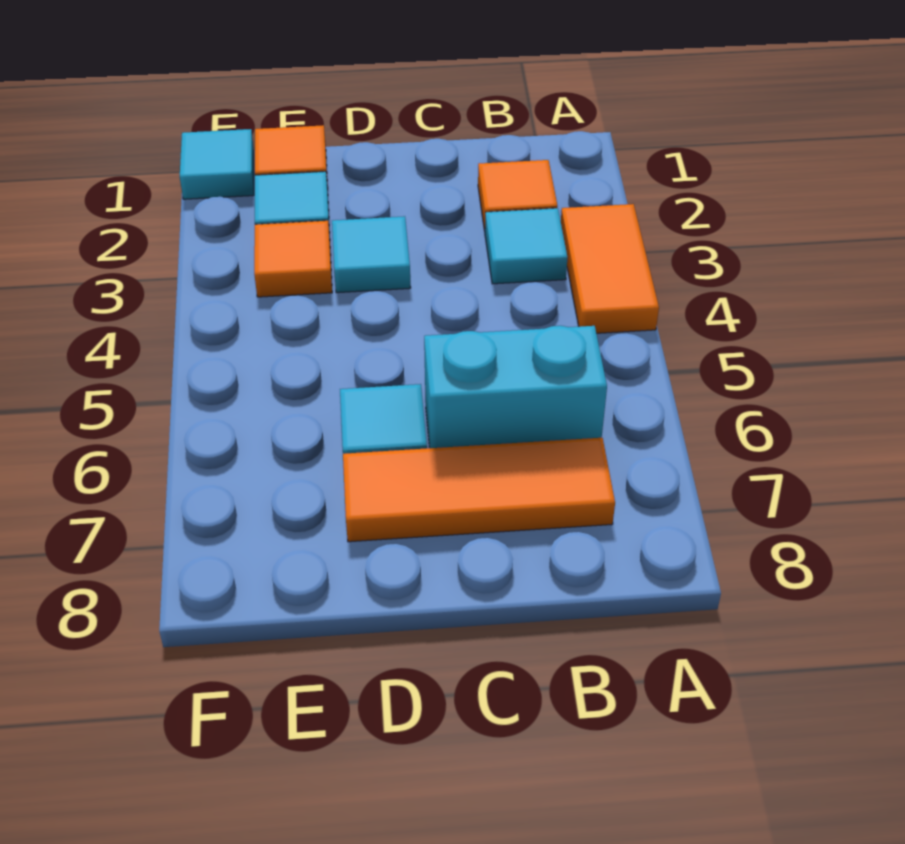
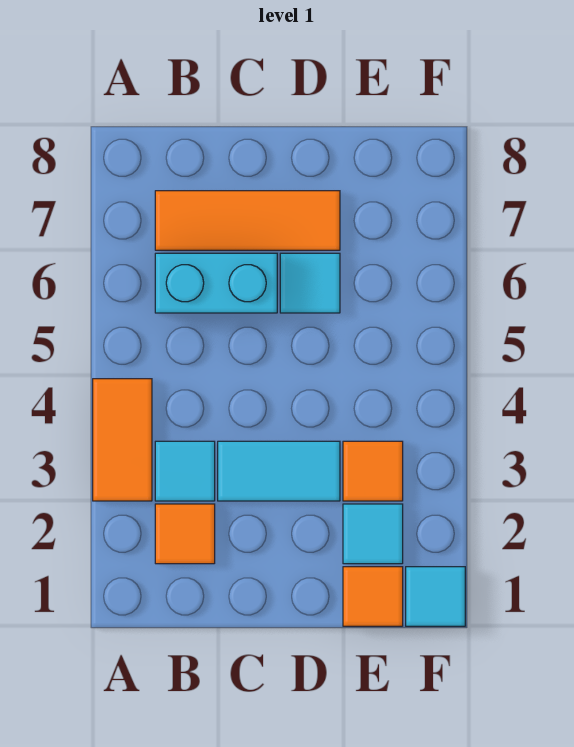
cyan tile D3 level 1 -> cyan tile C3:D3 level 1

